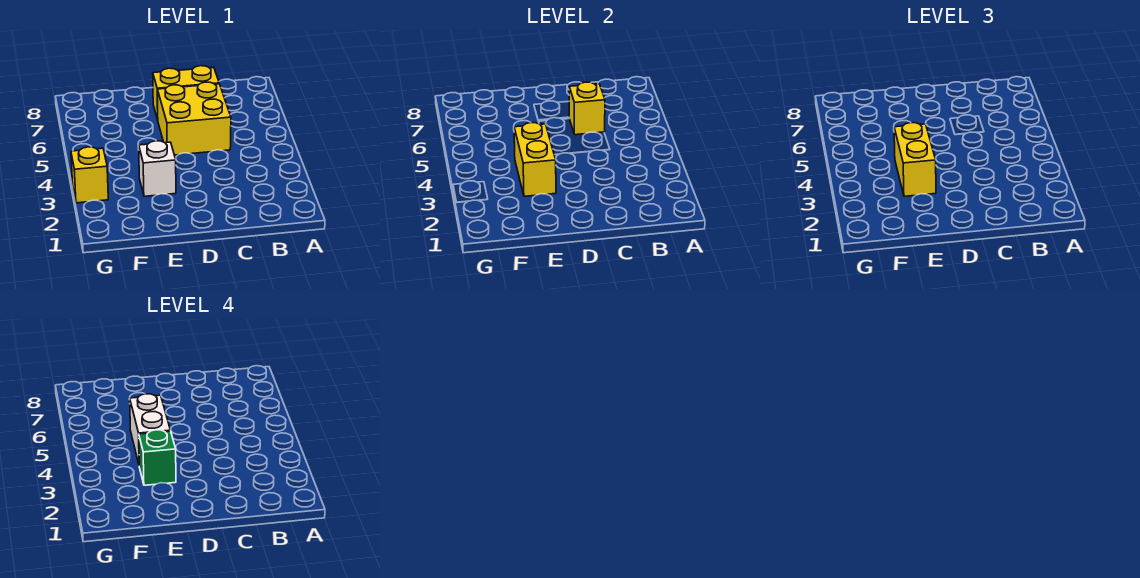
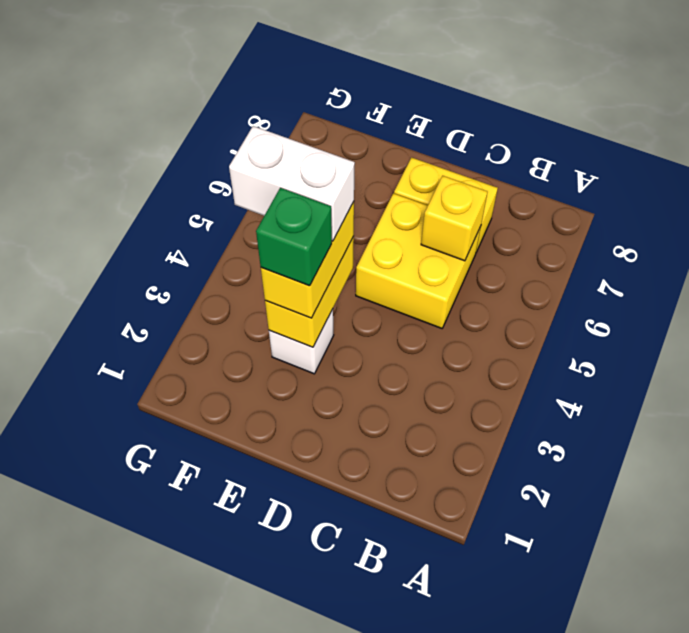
white brick E4:E5 level 4 -> white brick E4:F4 level 4
yellow brick G3 level 1 -> none

